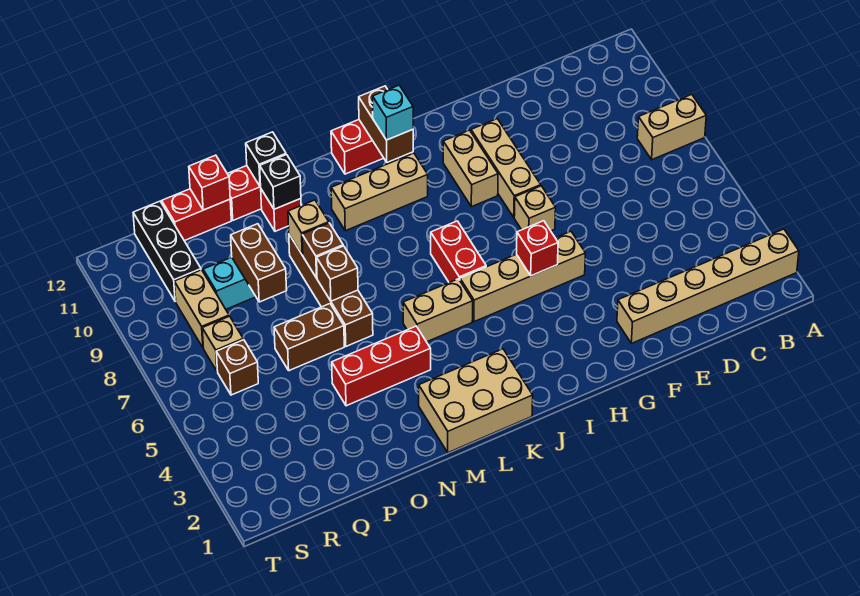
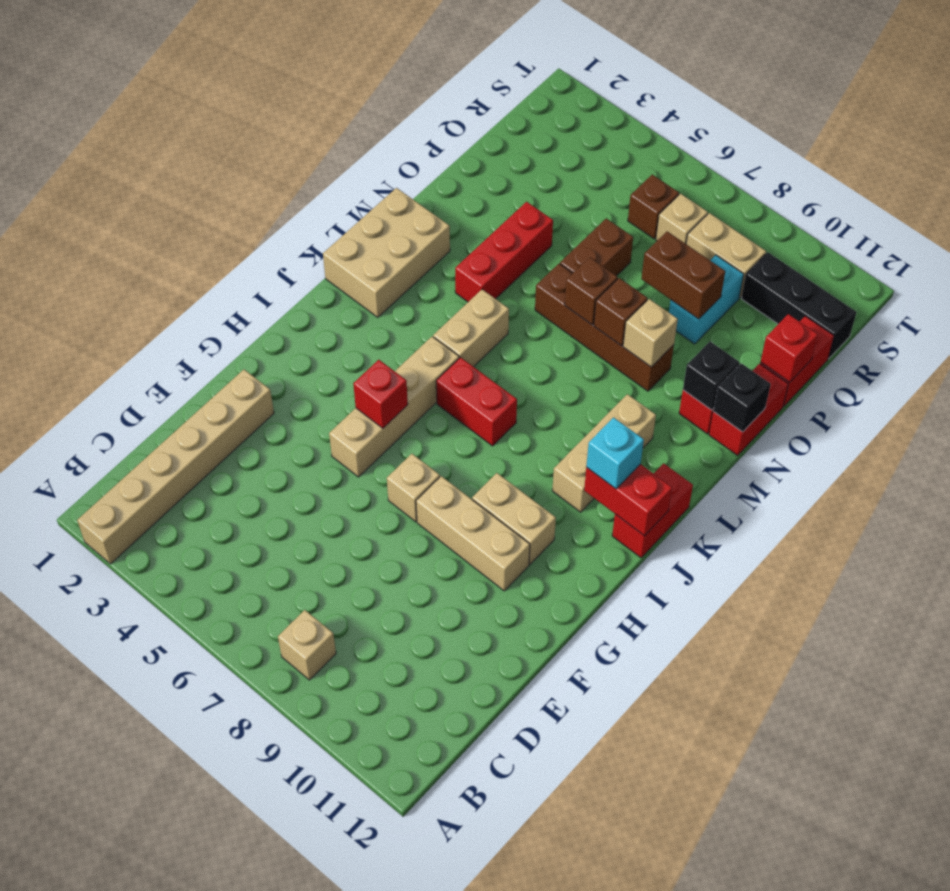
tan brick A8:B8 level 1 -> tan brick B8 level 1
brown brick J11:J12 level 2 -> red brick J11:J12 level 2

